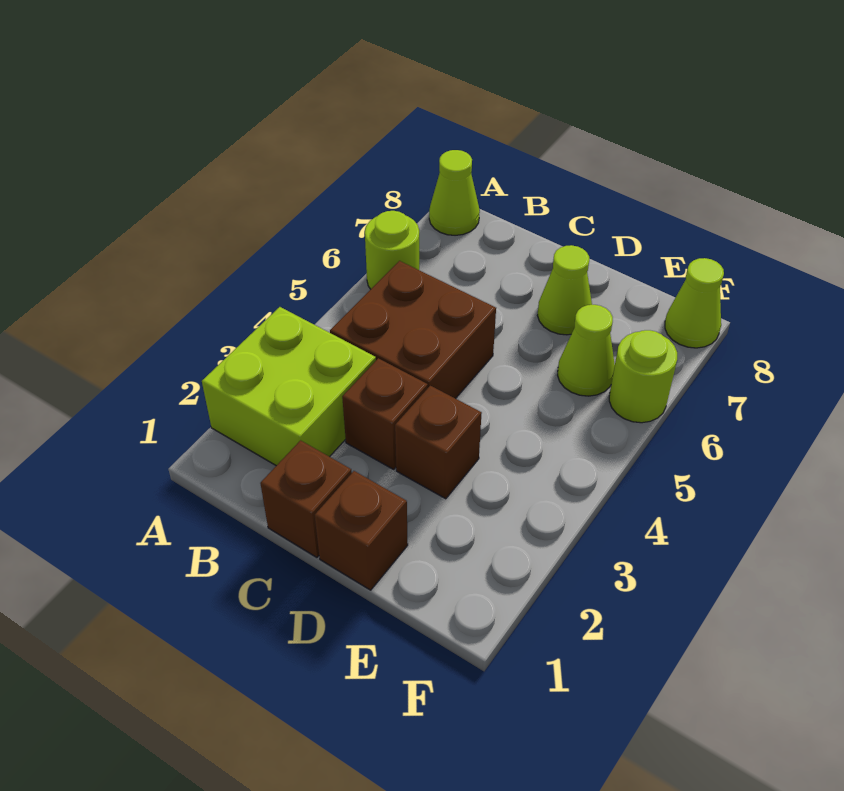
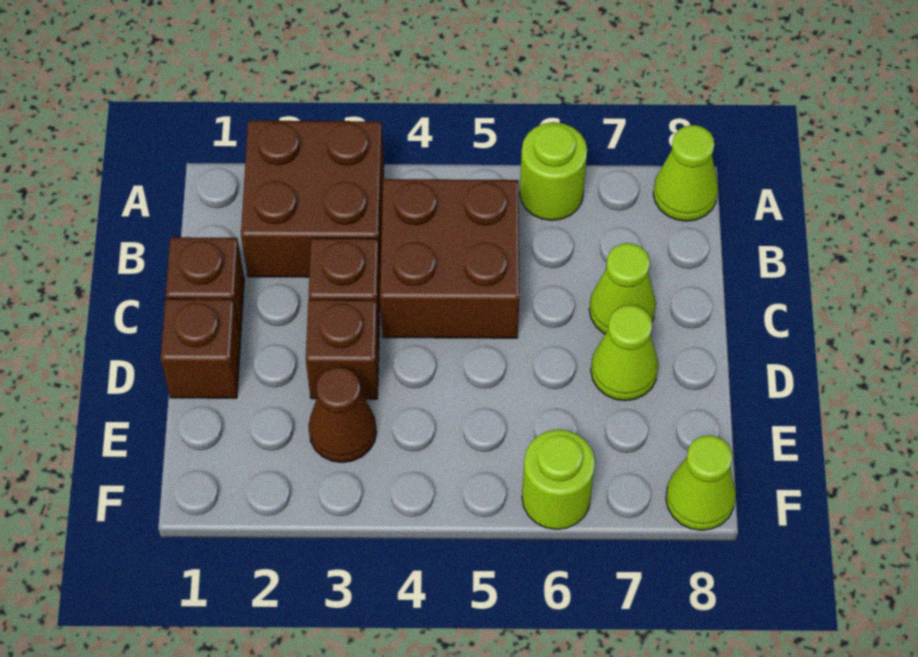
lime brick A2:B3 level 1 -> brown brick A2:B3 level 1
none -> brown cone E3 level 1
lime cone E6 level 1 -> lime cone C7 level 1

